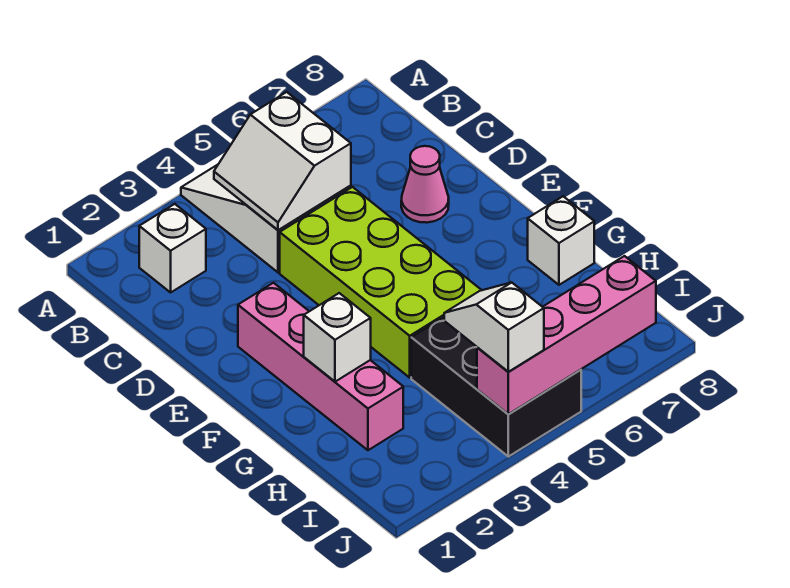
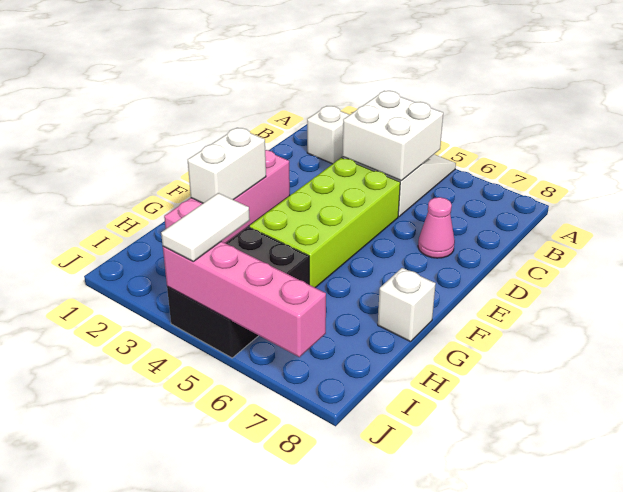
white slope B4:C5 level 2 top 5 -> white brick B4:C5 level 2
white brick G2 level 2 -> white brick F2:G2 level 2
white slope I4:J4 level 3 top J -> white tile I4:J4 level 3

